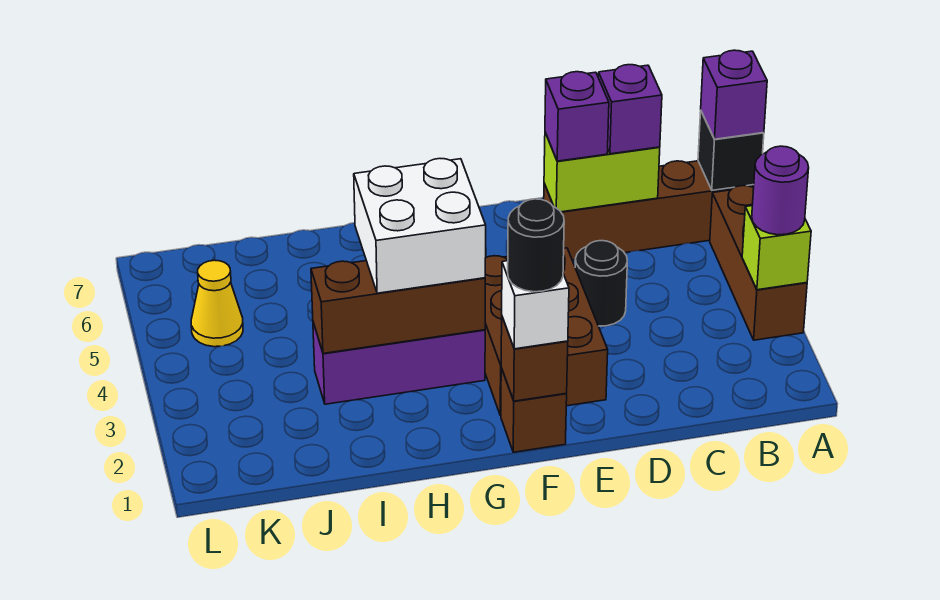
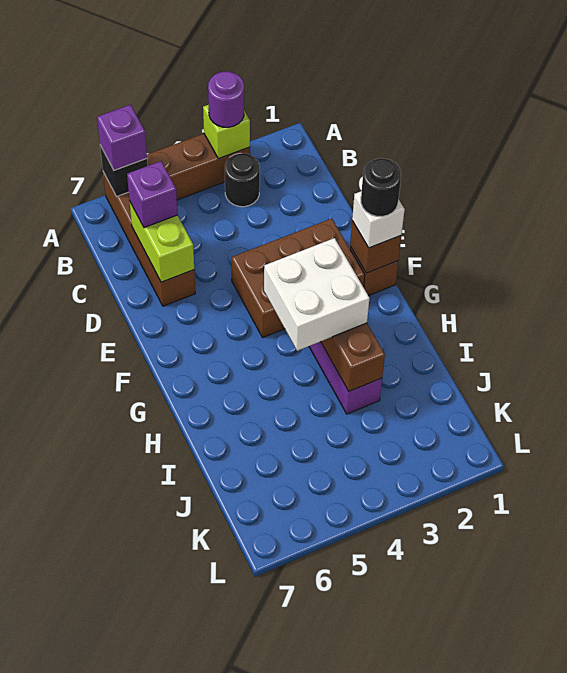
black round brick D4 level 1 -> black round brick B3 level 1
purple brick D6 level 3 -> none
yellow cone K5 level 1 -> none

